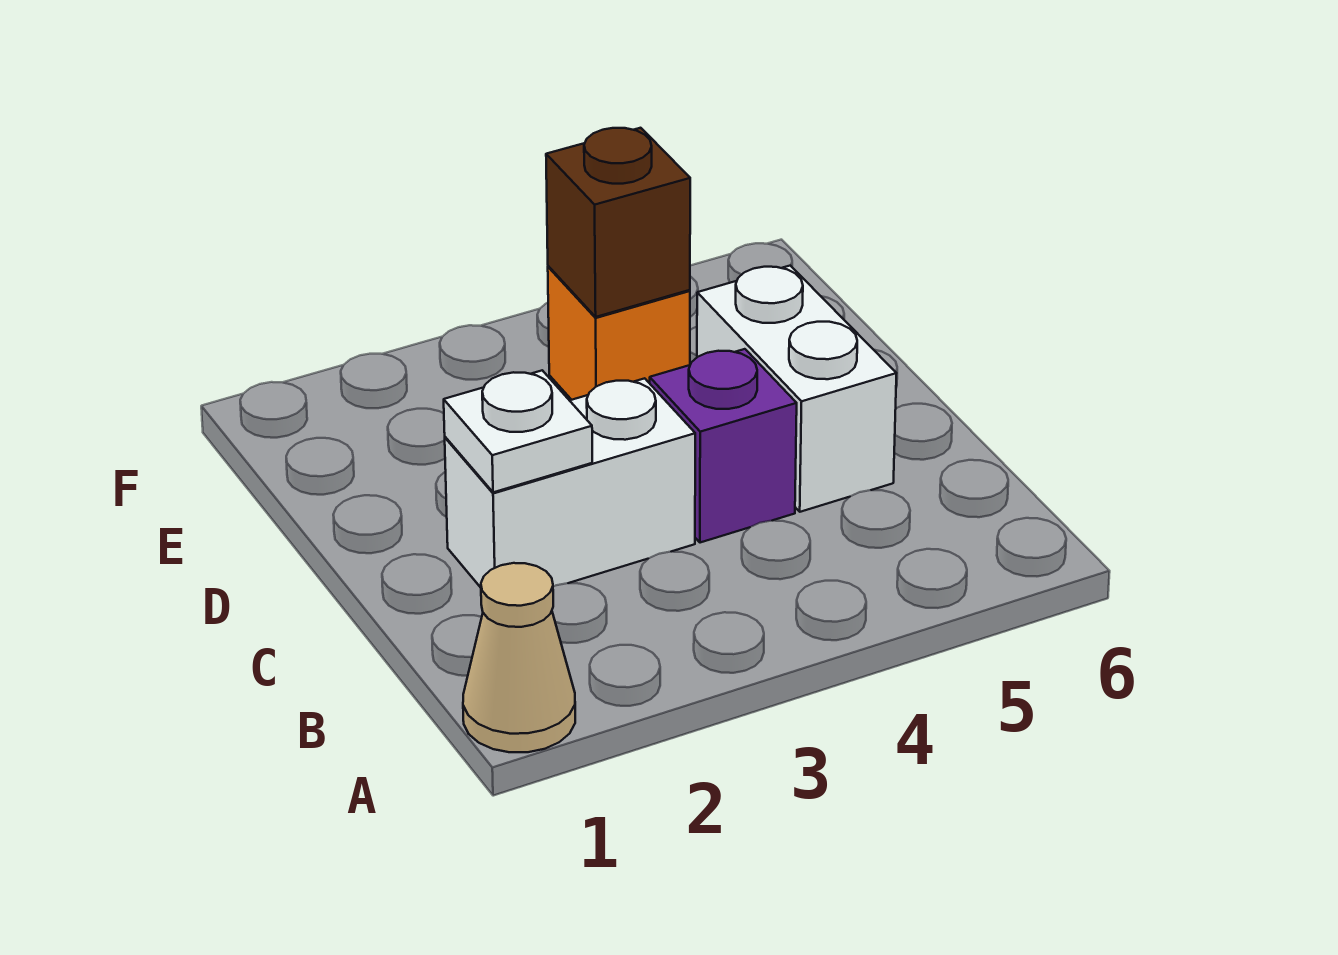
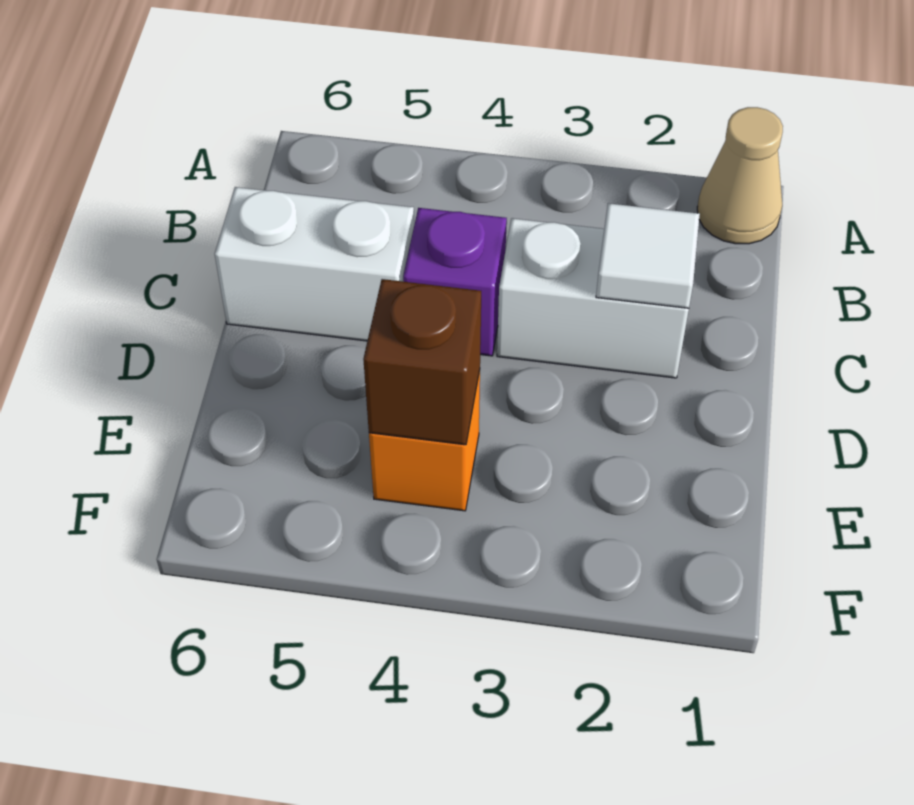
white plate C2 level 2 -> white tile C2 level 2
white brick C5:D5 level 1 -> white brick C5:C6 level 1

